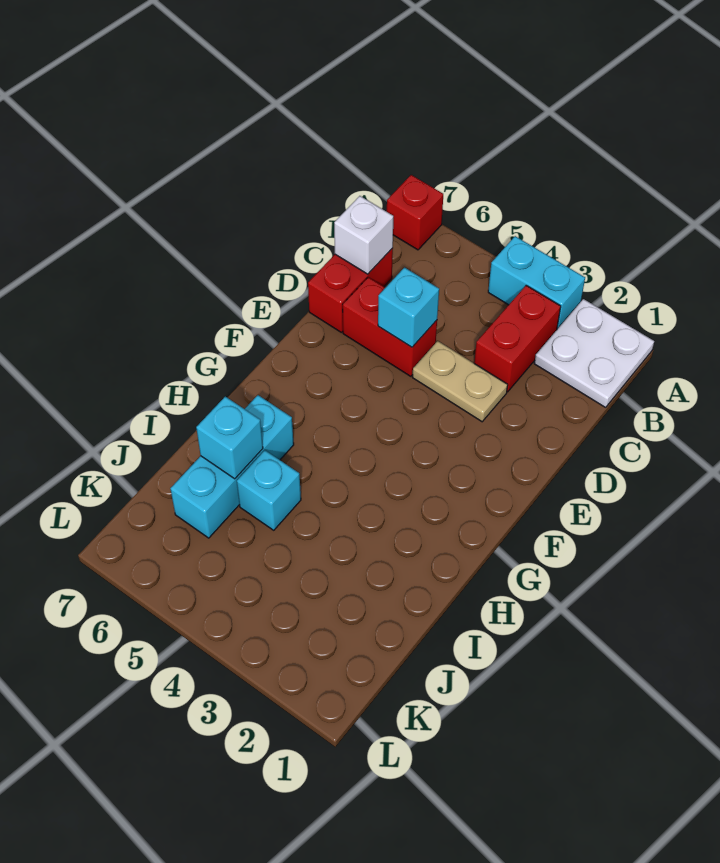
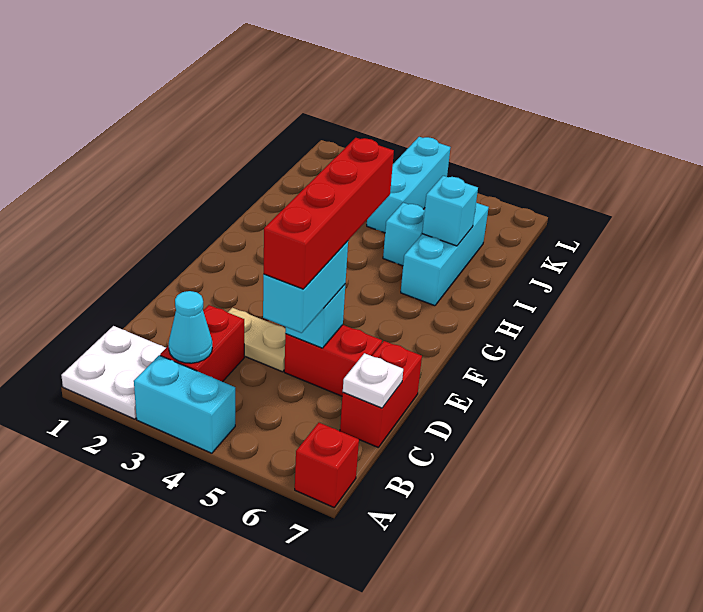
none -> cyan cone B3 level 2
none -> cyan brick C5:D5 level 3
none -> red brick C5:F5 level 4
white brick C7 level 2 -> white plate C7 level 2
none -> cyan brick J4:L4 level 1

